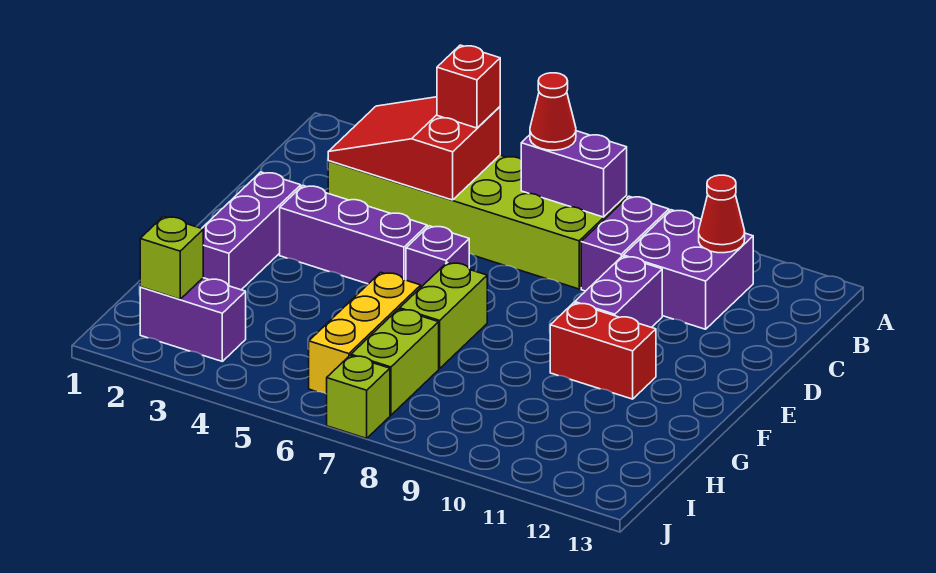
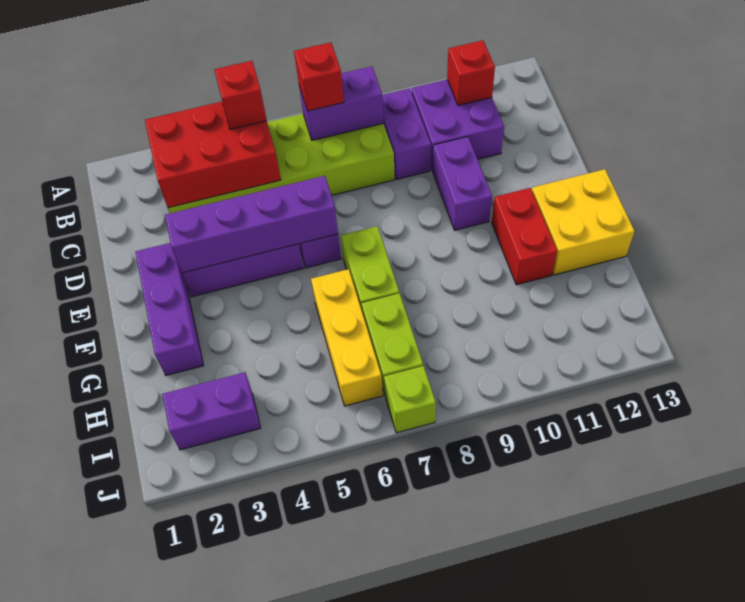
red slope B3:C5 level 2 top 5 -> red brick B3:C5 level 2
red cone B7 level 3 -> red brick B7 level 3
red cone B11 level 2 -> red brick B11 level 2
none -> purple brick E3:E6 level 2
red brick F10:F11 level 1 -> red brick F11:G11 level 1
none -> yellow brick F12:G13 level 1
lime brick I2 level 2 -> none

